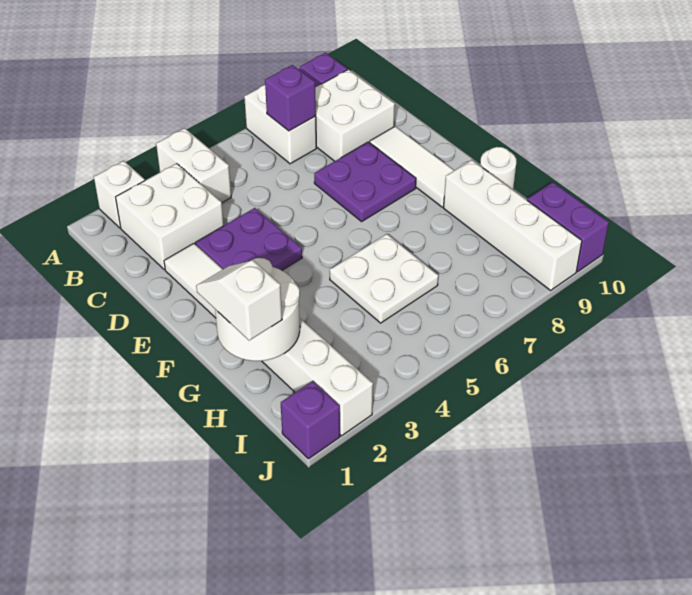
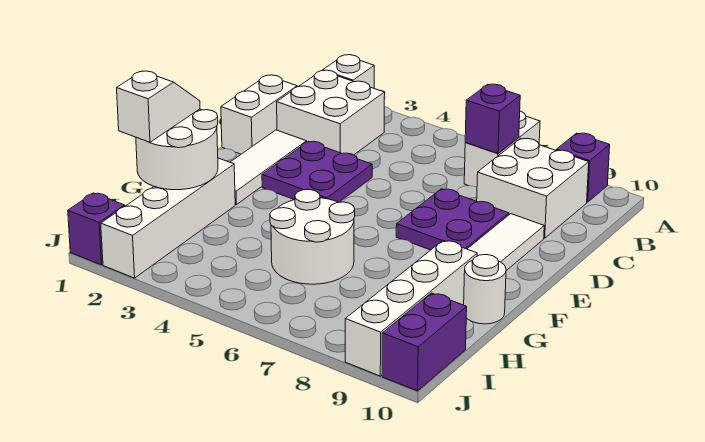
white brick A4:B4 level 1 -> white brick C1:D1 level 1
white plate G5:H6 level 1 -> white round brick G5:H6 level 1

